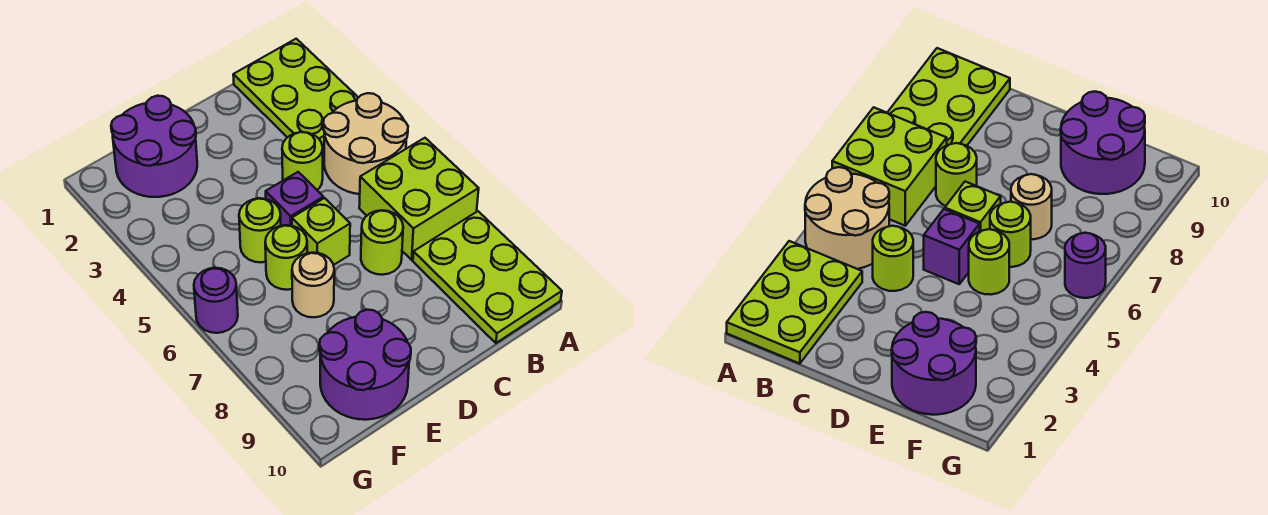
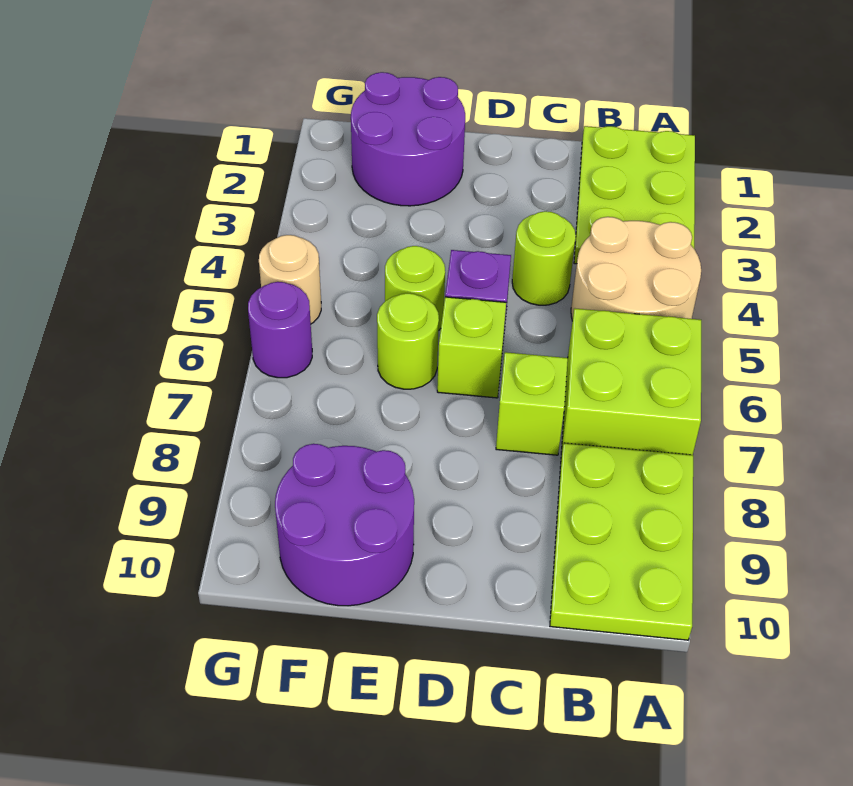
lime round brick C7 level 1 -> lime brick C7 level 1
tan round brick E7 level 1 -> tan round brick G5 level 1

